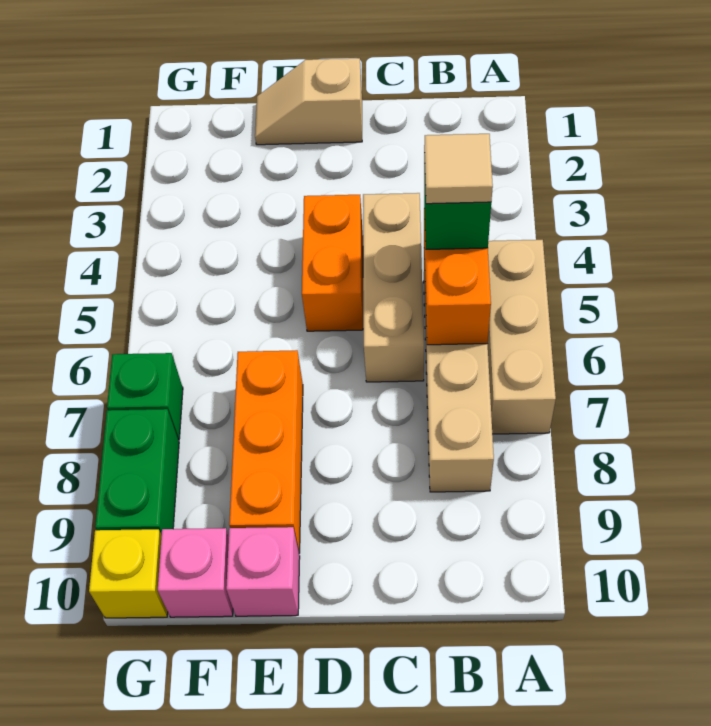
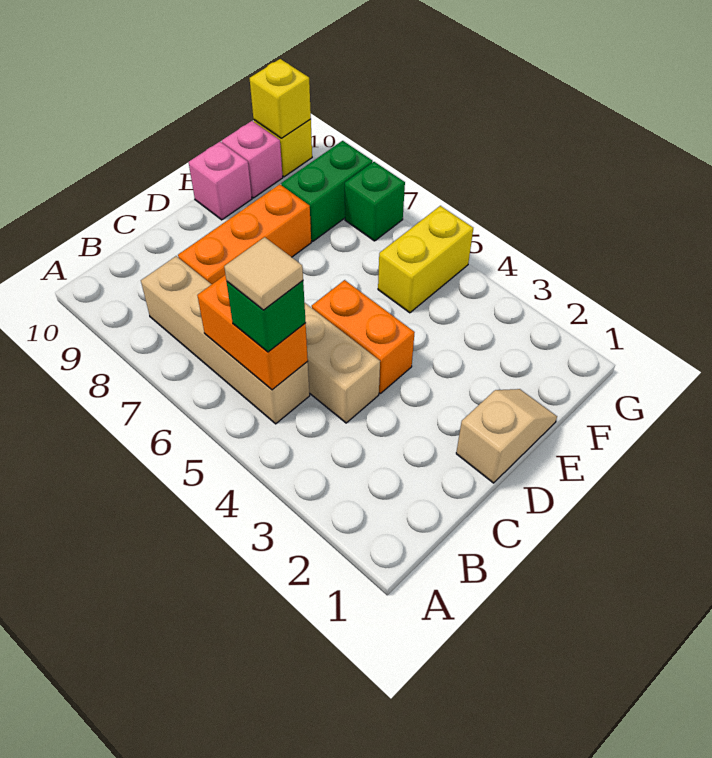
tan brick A5:A7 level 1 -> none
orange brick E7:E9 level 1 -> orange brick C8:E8 level 1
none -> yellow brick F5:G5 level 1
green brick G8:G9 level 1 -> green brick F8:G8 level 1
none -> yellow brick G10 level 2

